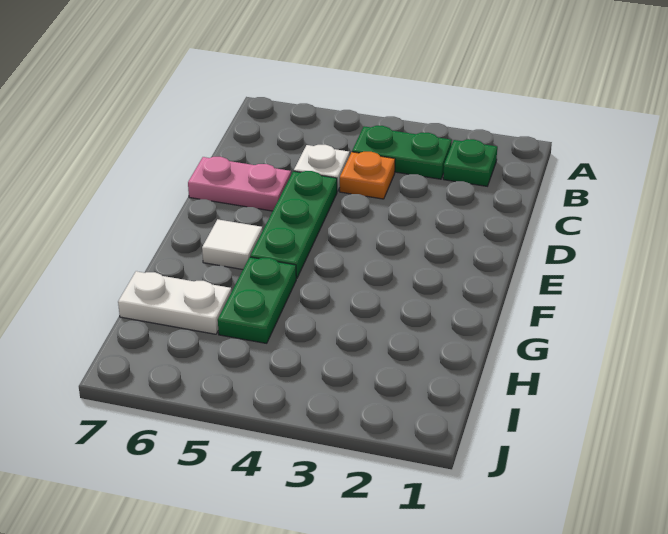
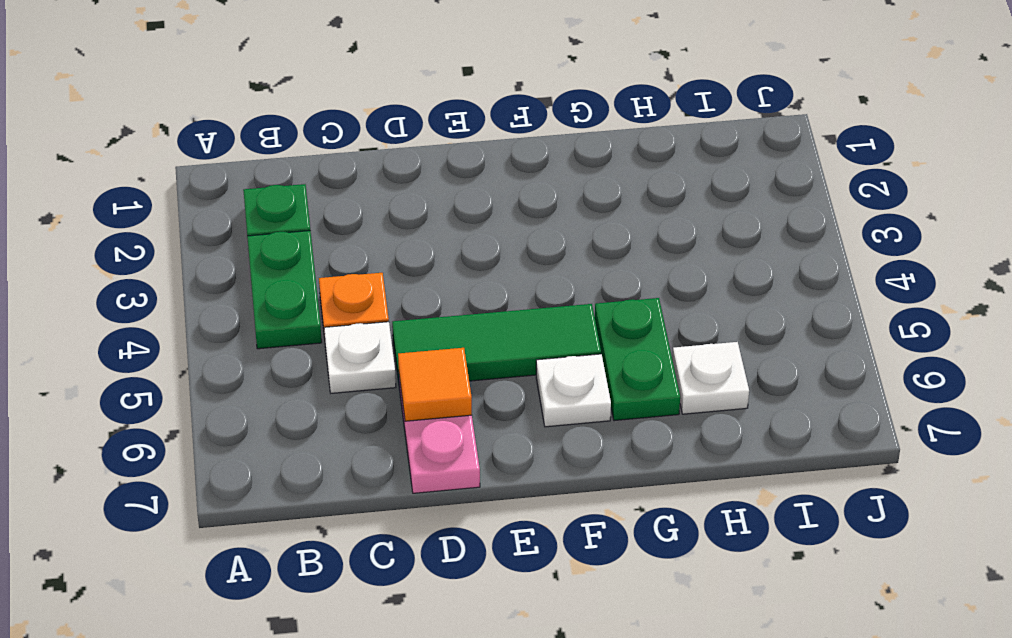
green plate D5:F5 level 1 -> green tile D5:F5 level 1
none -> orange tile D6 level 2
white tile F6 level 1 -> white plate F6 level 1
green plate G5:H5 level 1 -> green plate G5:G6 level 1
white plate H6:H7 level 1 -> white plate H6 level 1

